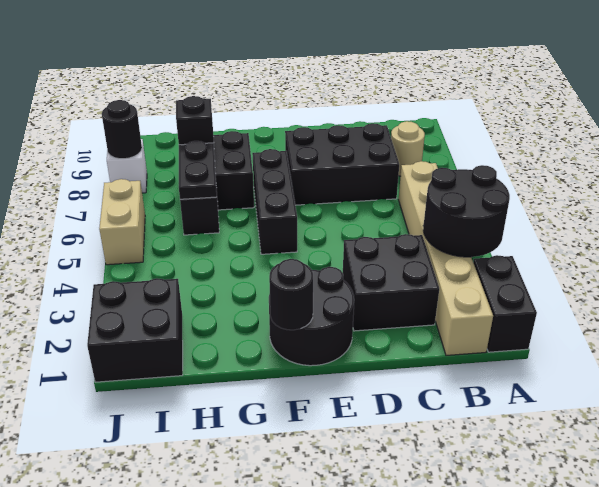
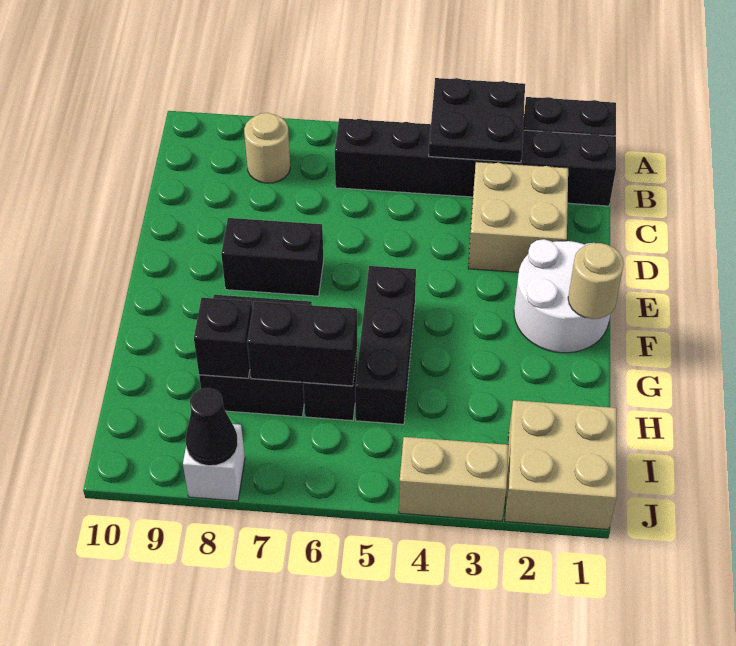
black round brick A3:B4 level 2 -> black plate A3:B4 level 2
tan brick B1:B6 level 1 -> black brick B1:B6 level 1
black brick C2:D3 level 1 -> tan brick C2:D3 level 1
black brick C7:E8 level 1 -> black brick E7:E8 level 1
black round brick E1:F2 level 1 -> white round brick E1:F2 level 1
black round brick F1 level 2 -> tan round brick F1 level 2
black brick F5:F7 level 1 -> black brick F5:H5 level 1
black plate H6:H7 level 2 -> black brick H6:H7 level 2
black brick I1:J2 level 1 -> tan brick I1:J2 level 1
tan brick J5:J6 level 1 -> tan brick J3:J4 level 1
black round brick J8 level 2 -> black cone J8 level 2

